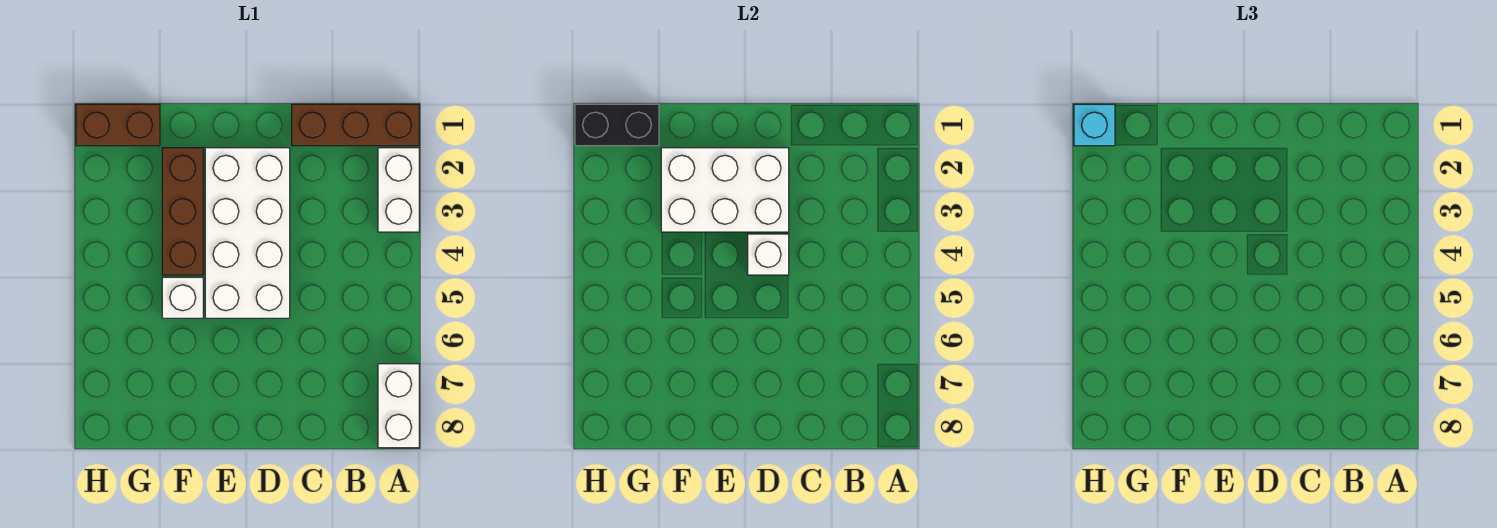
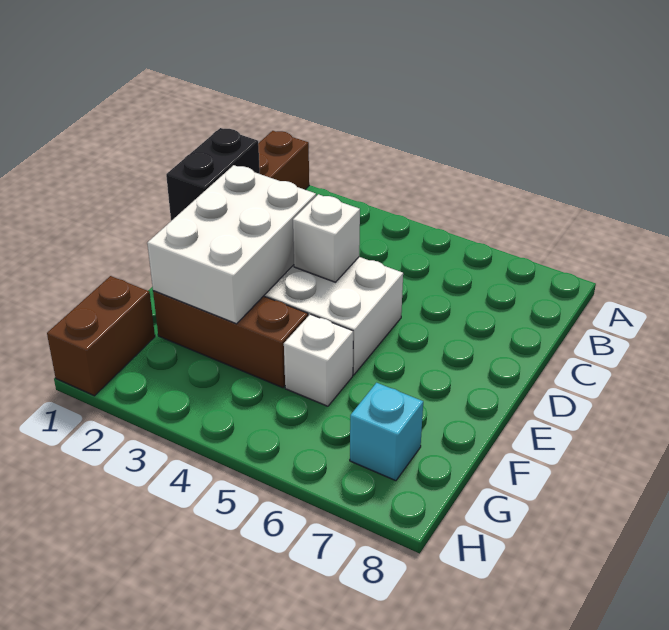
white brick A2:A3 level 1 -> none
white brick A7:A8 level 1 -> none
black brick G1:H1 level 2 -> black brick C1:D1 level 2
cyan brick H1 level 3 -> cyan brick G7 level 1

